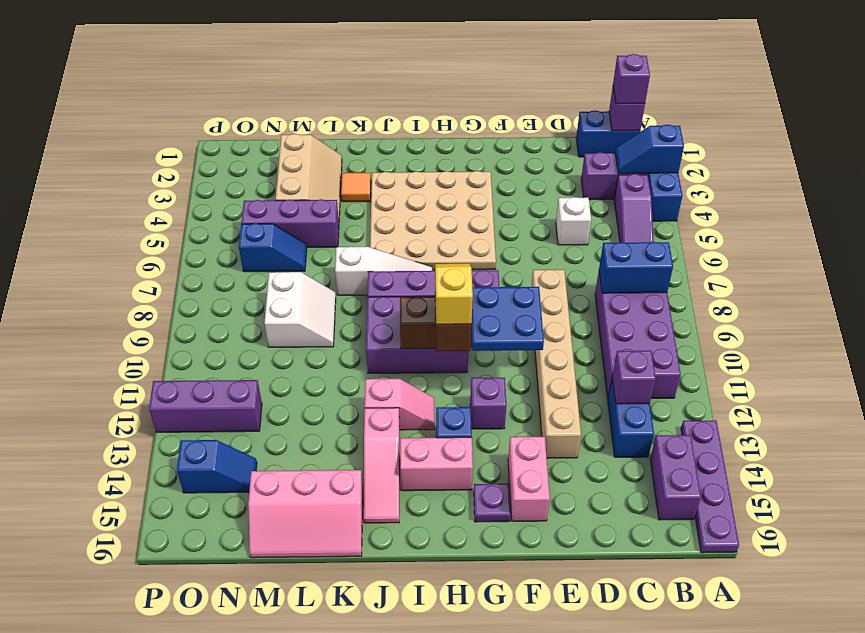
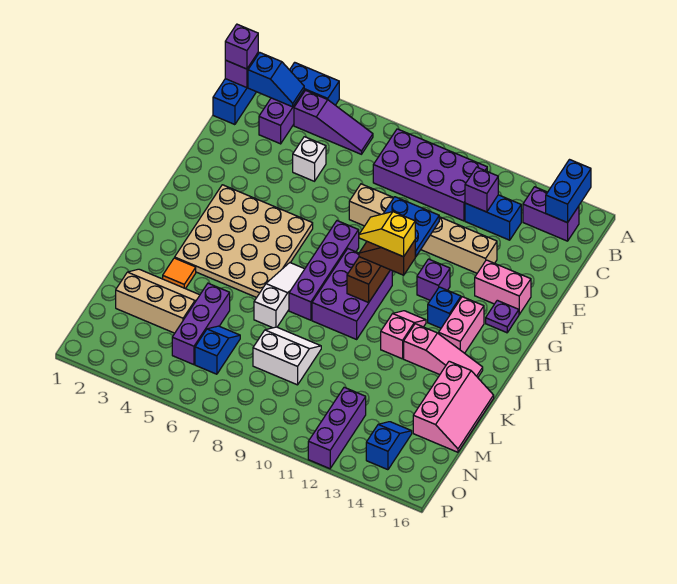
blue slope A3:B3 level 2 top A -> blue slope B2:B3 level 2 top 2
purple plate A13:A16 level 1 -> none
blue brick B8:C8 level 2 -> blue brick A15:B15 level 2

